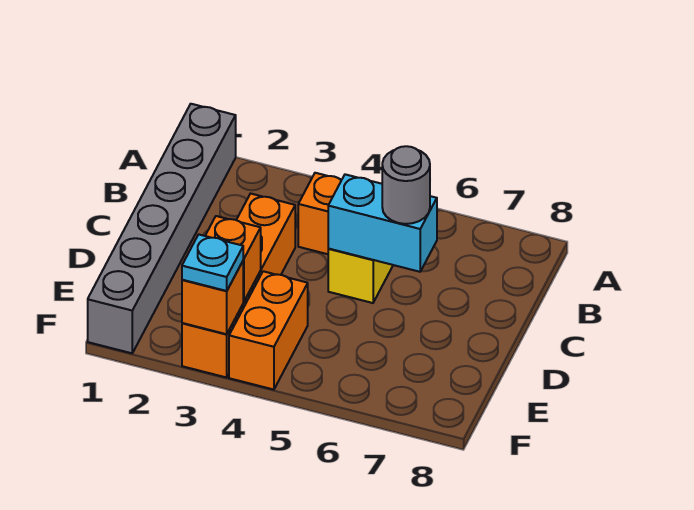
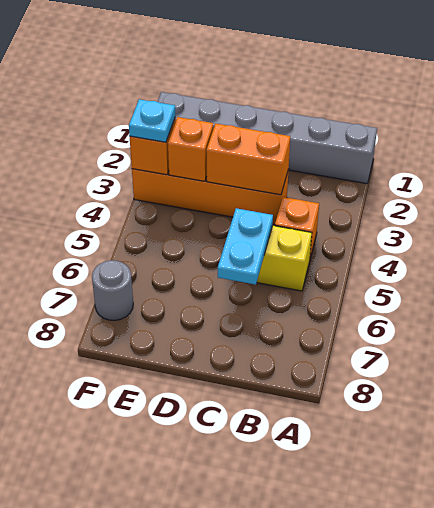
cyan brick C5:C6 level 2 -> cyan plate C5:C6 level 2
grey round brick C6 level 3 -> grey round brick F7 level 1
orange brick E4:F4 level 1 -> orange brick C3:D3 level 2

